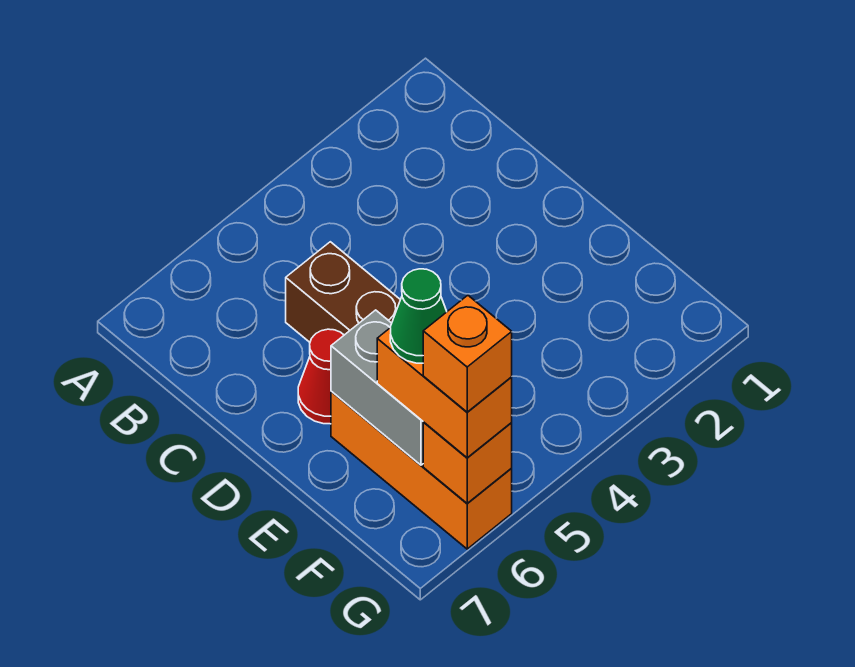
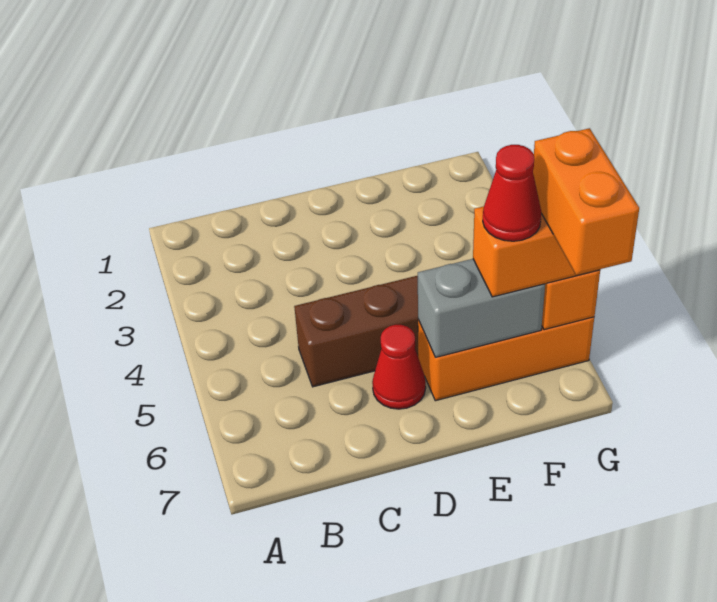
green cone F6 level 4 -> red cone F6 level 4
orange brick G6 level 4 -> orange brick G6:G7 level 4

